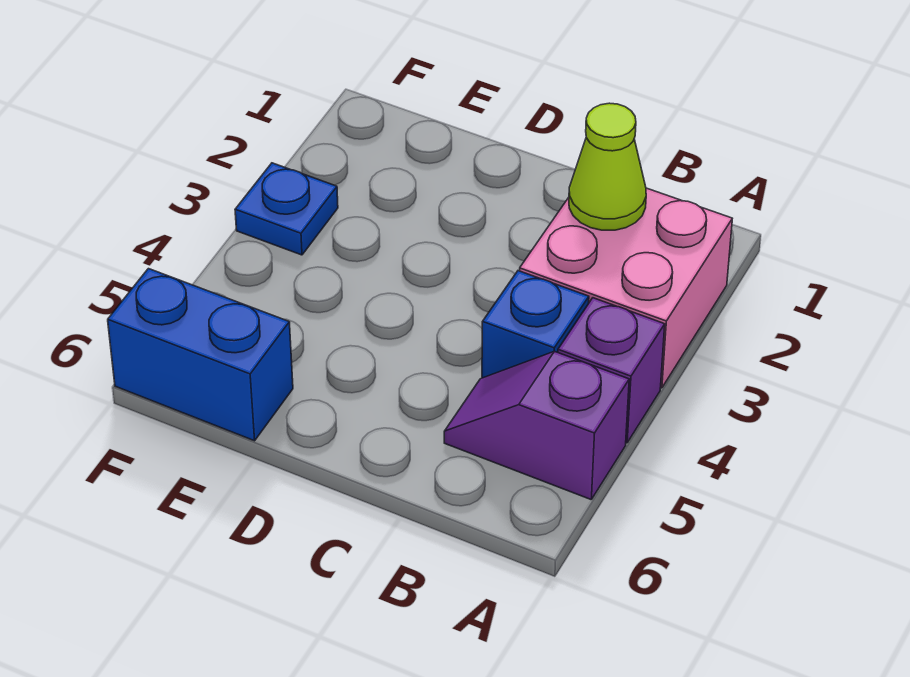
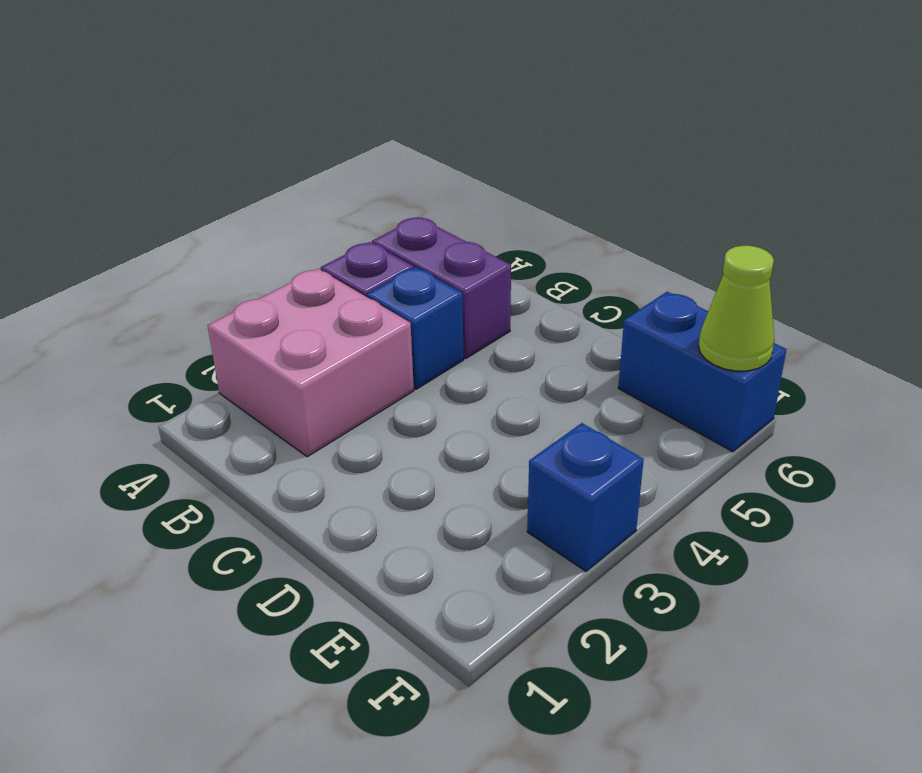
purple slope A5:B5 level 1 top A -> purple brick A5:B5 level 1
lime cone B2 level 2 -> lime cone F6 level 2
blue plate F3 level 1 -> blue brick F3 level 1

